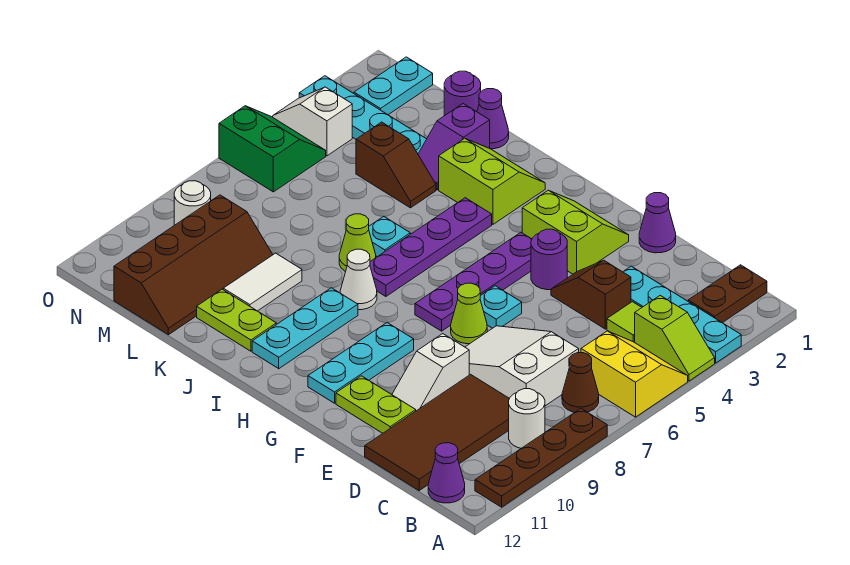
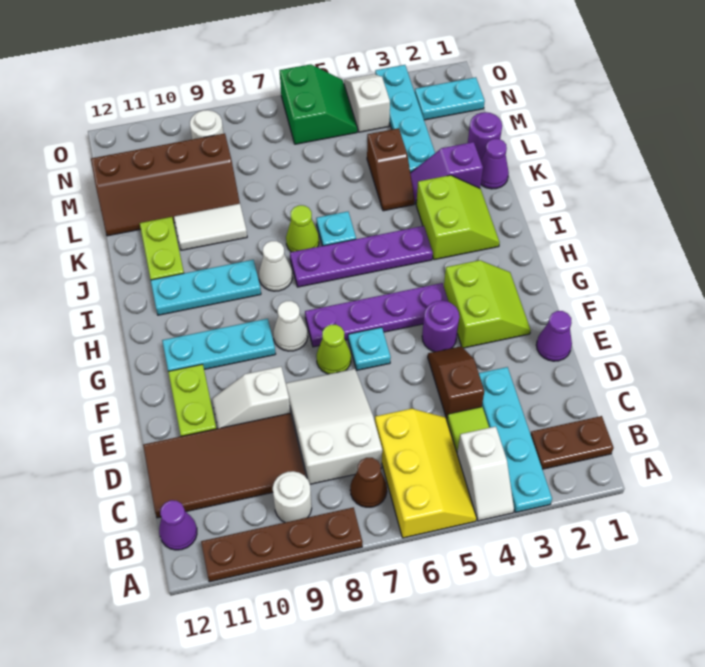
lime slope A4:B4 level 1 top B -> white slope A4:B4 level 1 top B
yellow slope A5:B6 level 1 top 6 -> yellow slope A5:C6 level 1 top 6
none -> white cone G8 level 1

